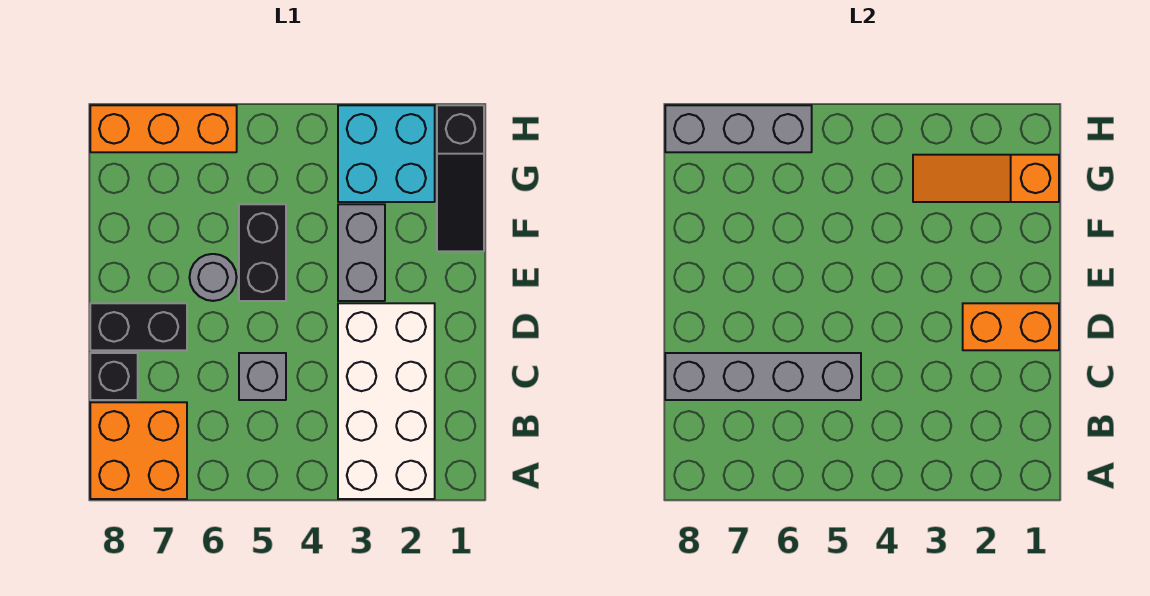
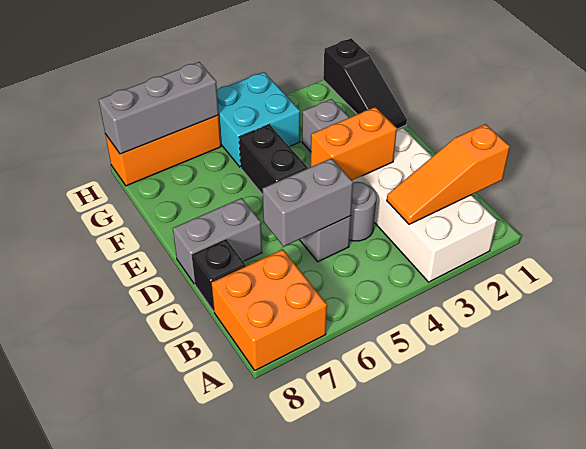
grey brick C5:C8 level 2 -> grey brick C5:C6 level 2
orange brick D1:D2 level 2 -> orange brick D3:D4 level 2
black brick D7:D8 level 1 -> grey brick D7:D8 level 1
grey round brick E6 level 1 -> grey round brick C4 level 1
orange slope G1:G3 level 2 top 1 -> orange slope B1:B3 level 2 top 1
cyan brick G2:H3 level 1 -> cyan brick G4:H5 level 1

